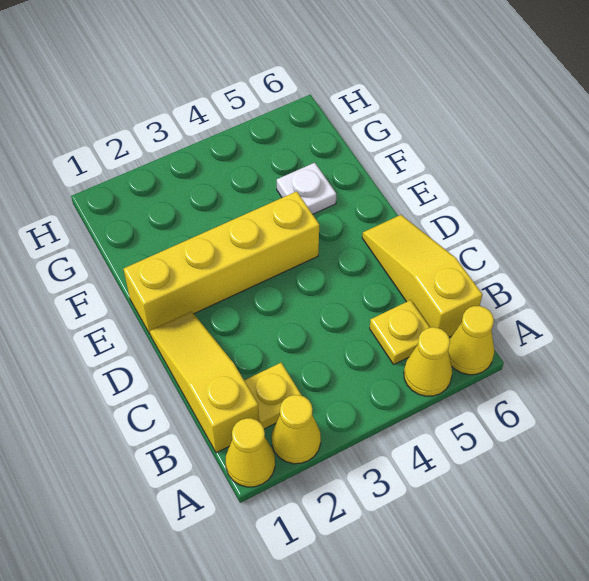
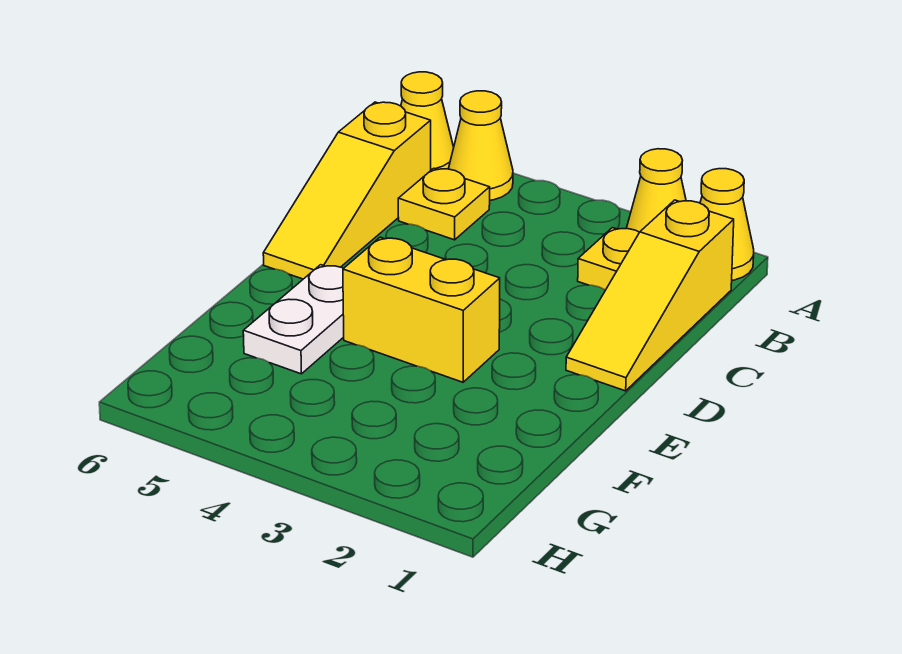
yellow brick E1:E4 level 1 -> yellow brick E3:E4 level 1
white plate F5 level 1 -> white plate E5:F5 level 1

